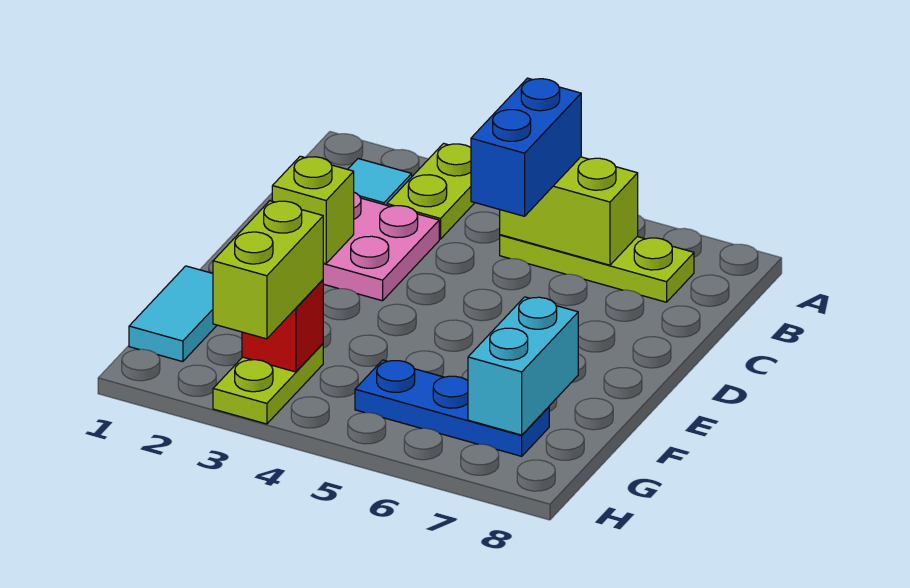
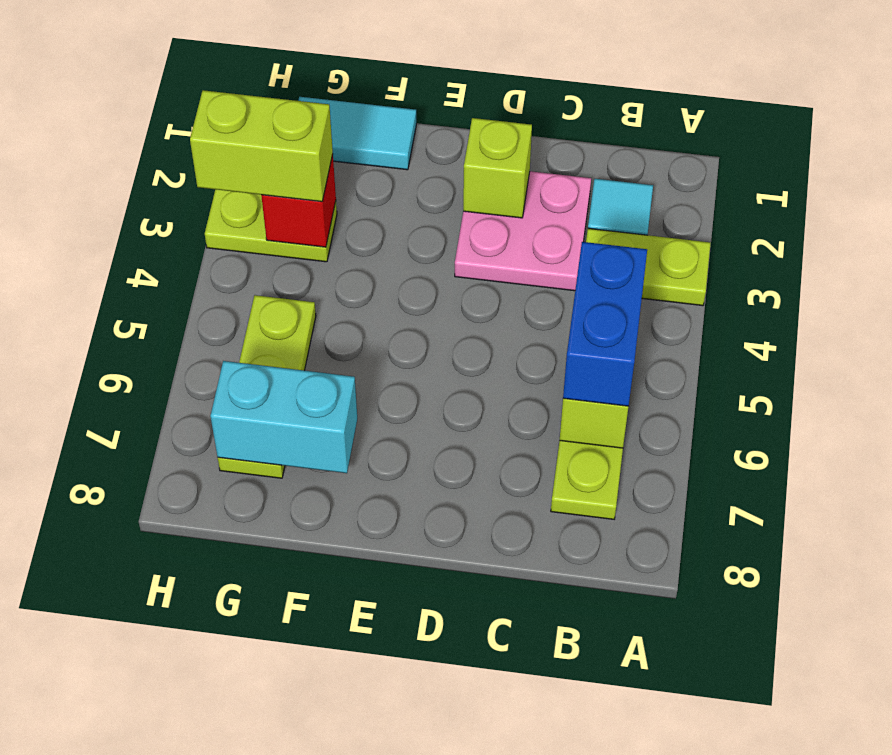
blue brick B5:C5 level 3 -> blue brick B5:B6 level 3
blue plate G5:G7 level 1 -> lime plate G5:G7 level 1

